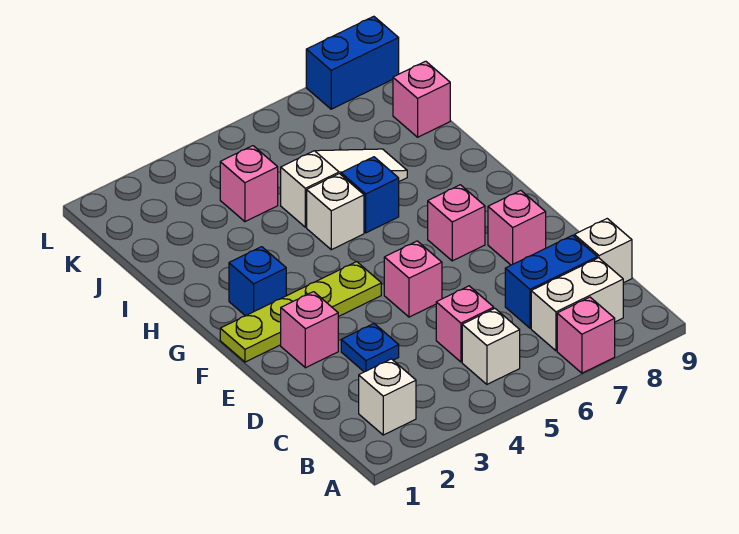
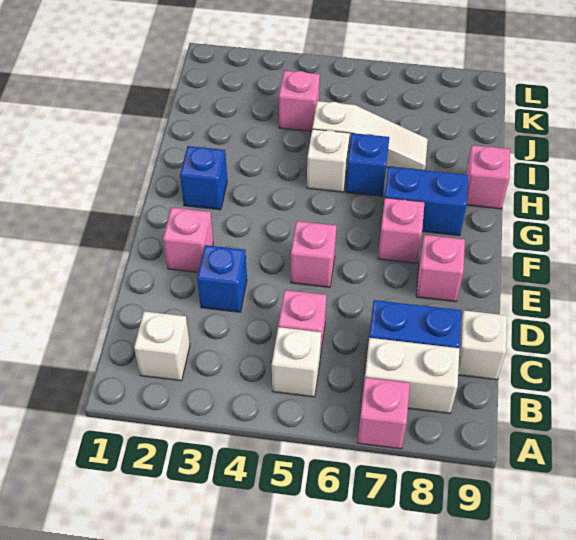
blue plate D3 level 1 -> blue brick D3 level 1
lime plate F1:F4 level 1 -> none
pink brick J9 level 1 -> pink brick H9 level 1
blue brick L8:L9 level 1 -> blue brick G7:G8 level 1

